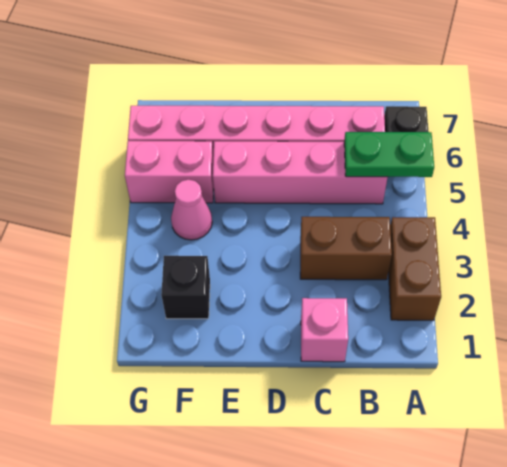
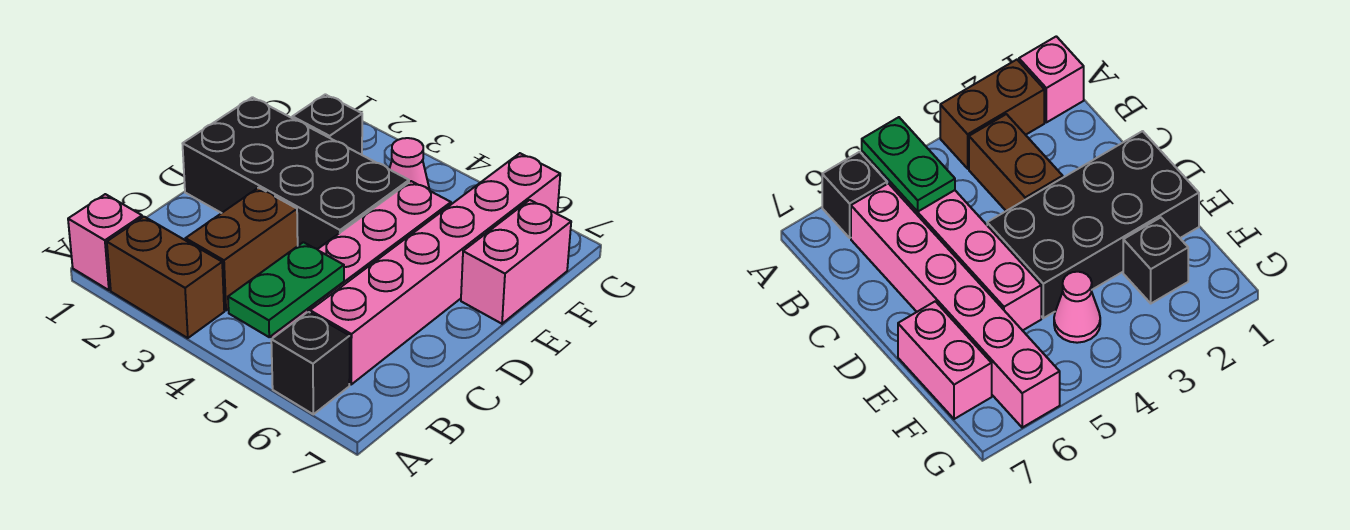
pink brick C1 level 1 -> pink brick A1 level 1
none -> black brick D1:E4 level 1
pink brick F5:G5 level 1 -> pink brick E7:F7 level 1

